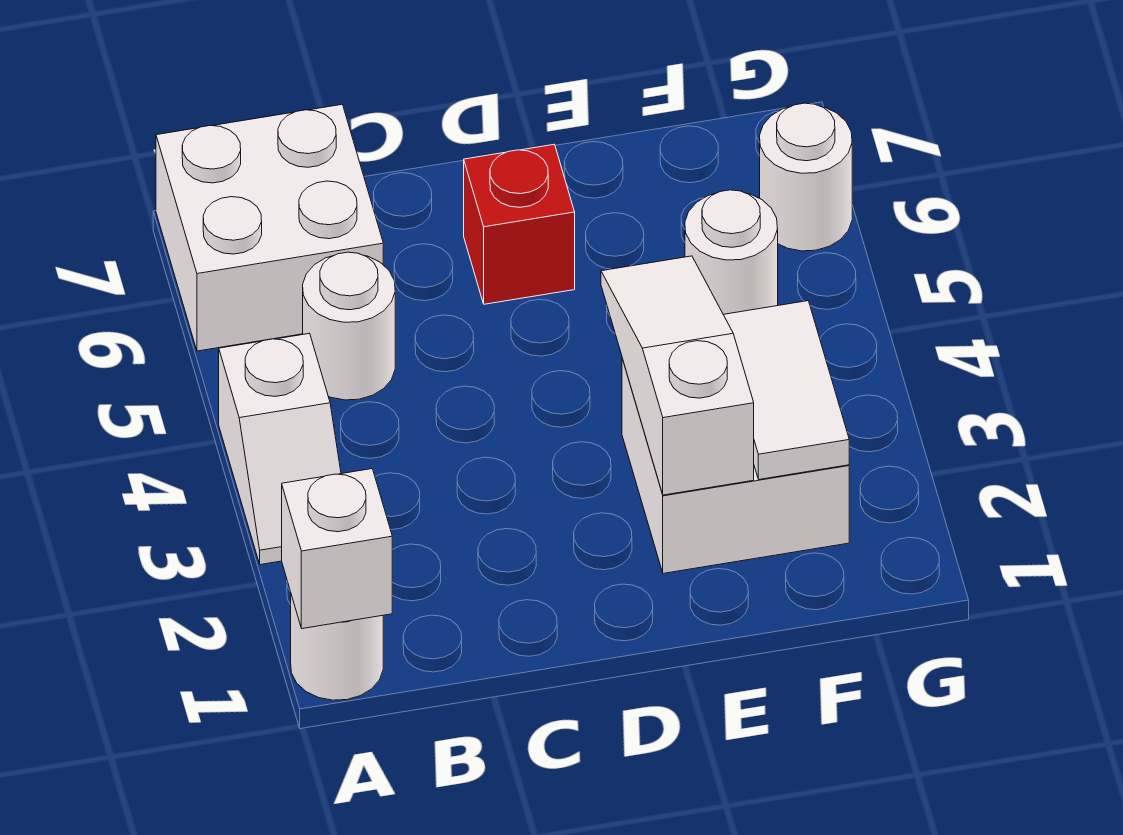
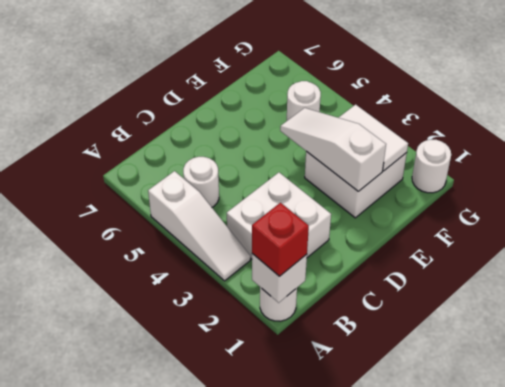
white slope A3:A4 level 1 top 4 -> white slope A3:A5 level 1 top 5
white brick A6:B7 level 1 -> white brick B2:C3 level 1
red brick D6 level 1 -> red brick A1 level 3
white round brick G6 level 1 -> white round brick G1 level 1

